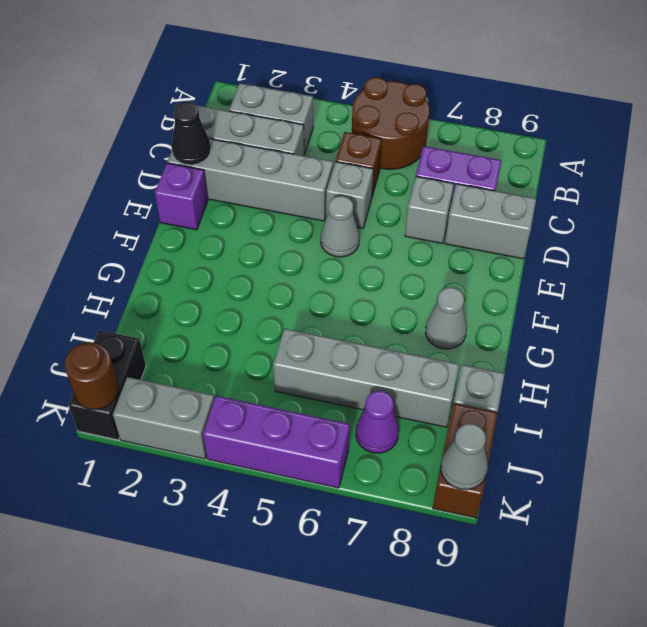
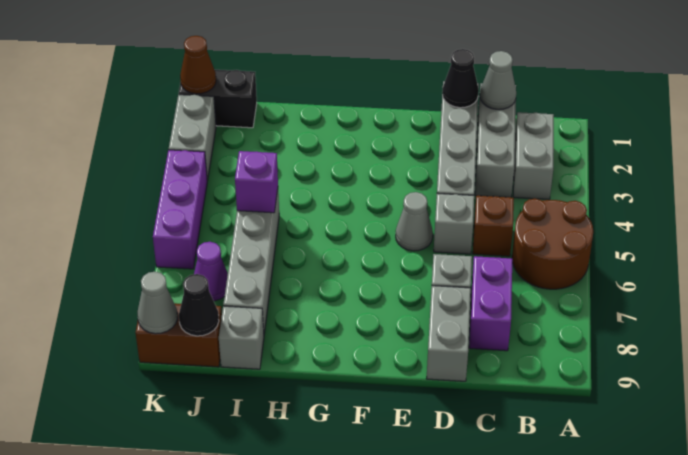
purple brick E1 level 1 -> purple brick I5 level 2
grey cone G8 level 1 -> grey cone C1 level 2
none -> black cone J9 level 2
brown round brick K1 level 2 -> brown cone K1 level 2

